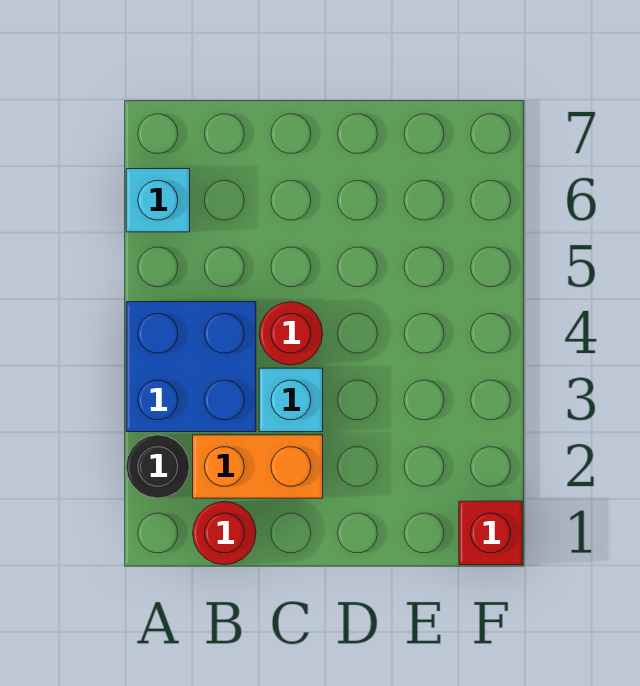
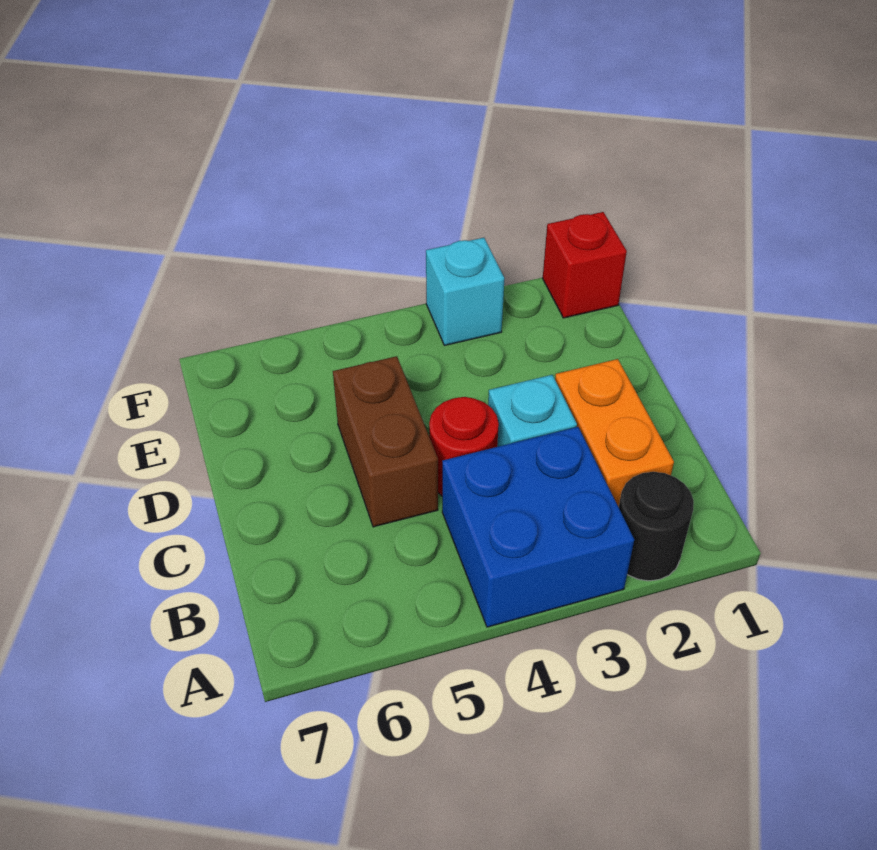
cyan brick A6 level 1 -> cyan brick F3 level 1
red round brick B1 level 1 -> none
none -> brown brick C5:D5 level 1

